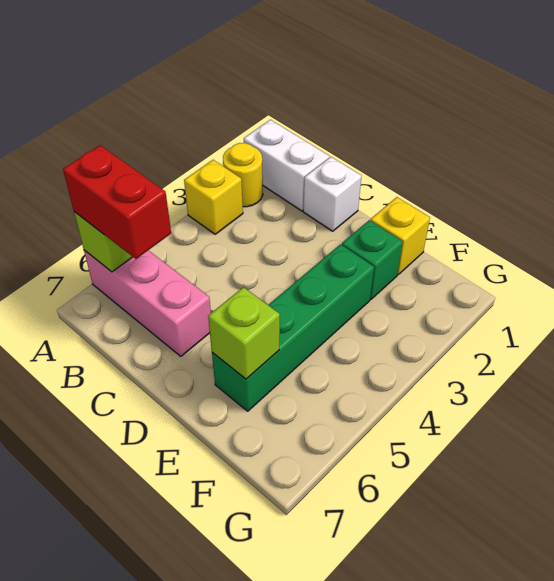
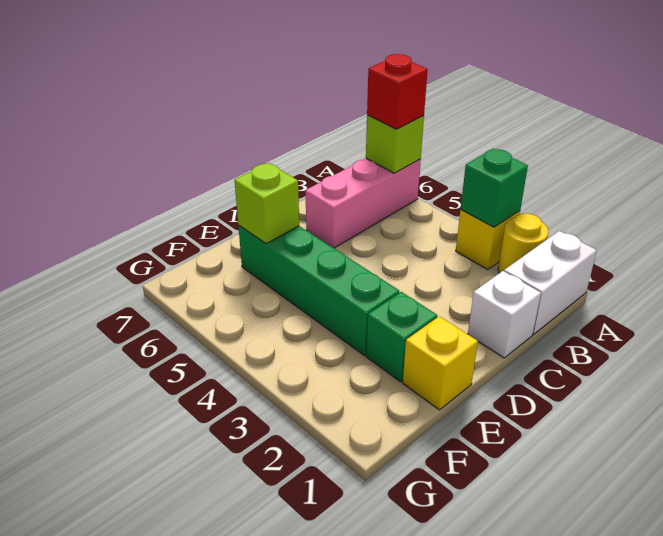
none -> green brick A3 level 2
red brick A6:B6 level 3 -> red brick A6 level 3

